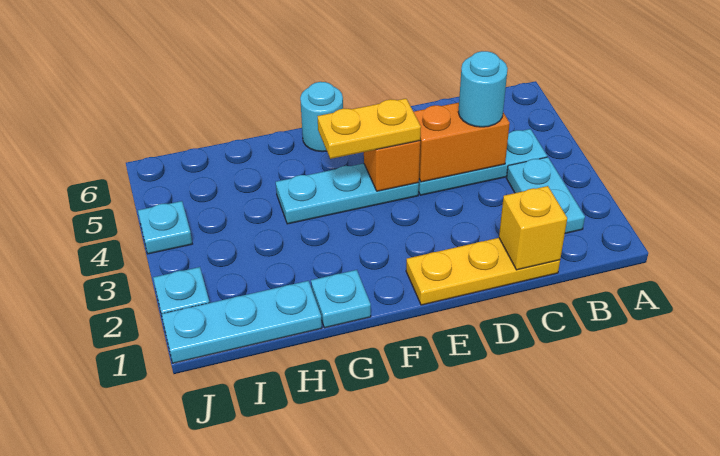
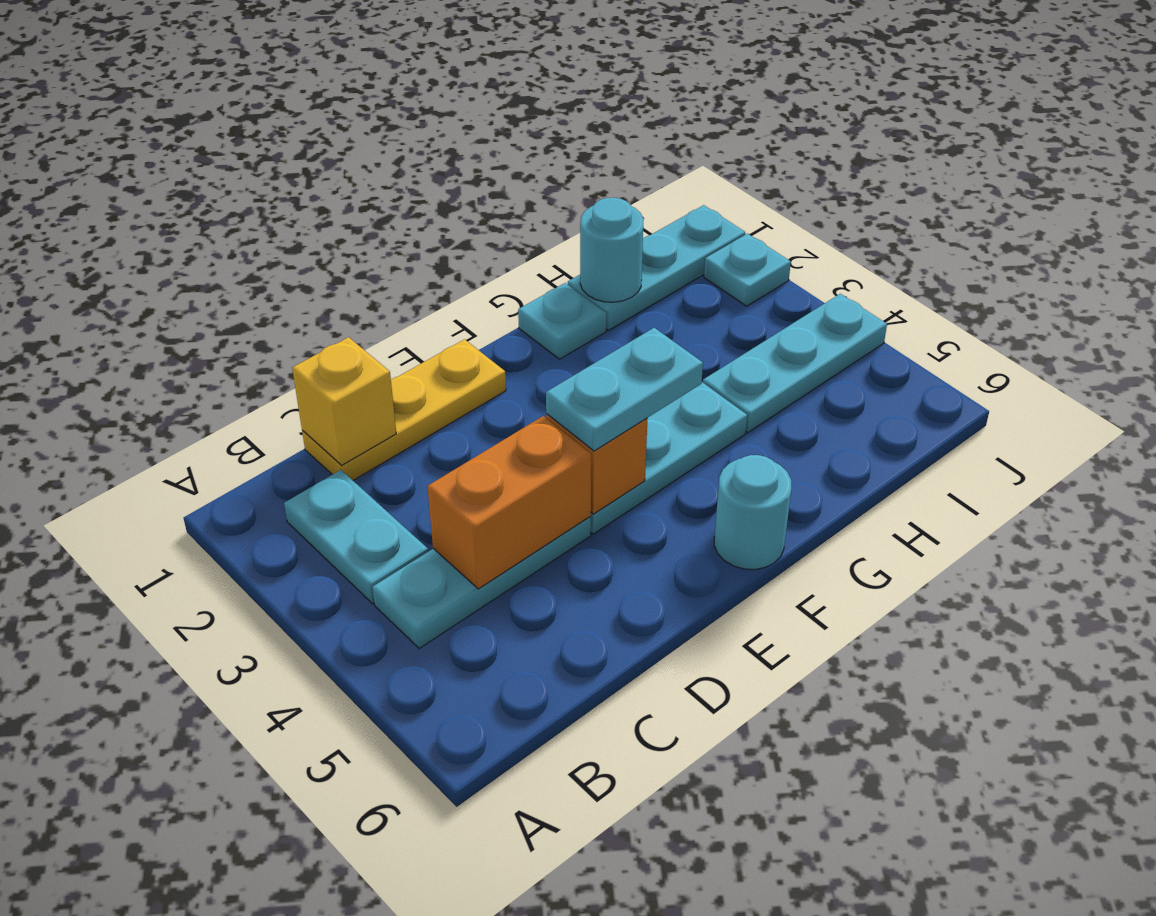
cyan round brick C4 level 3 -> cyan round brick H1 level 2
yellow plate E4:F4 level 3 -> cyan plate E4:F4 level 3
cyan plate J4 level 1 -> cyan plate H4:J4 level 1

